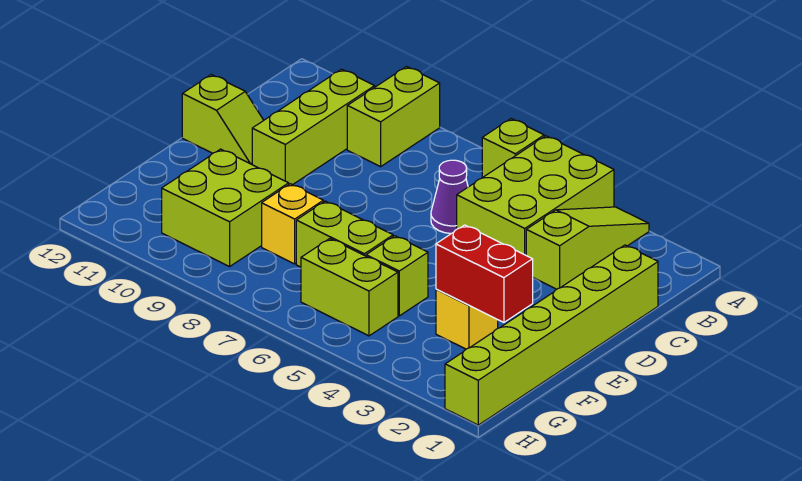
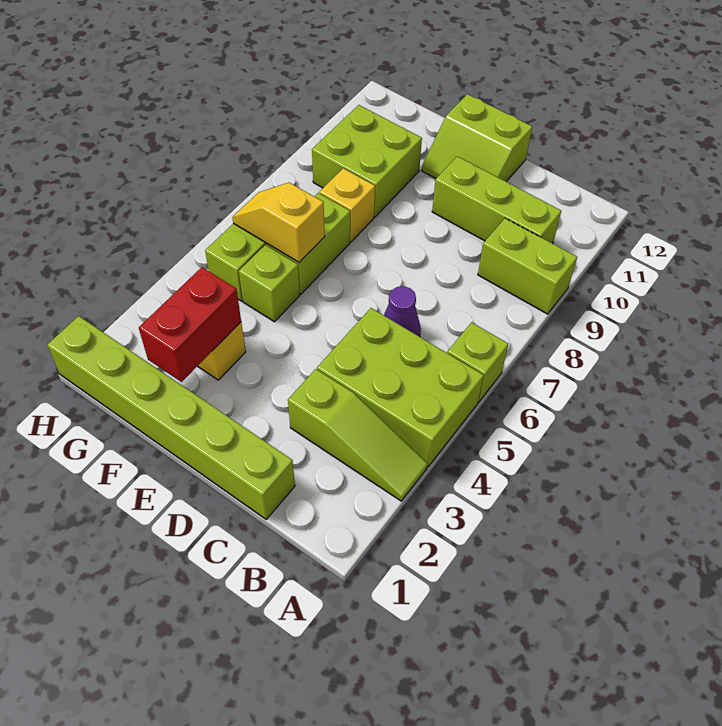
lime slope D11:D12 level 1 top 12 -> lime slope D11:E12 level 1 top 12
none -> yellow slope F6:G6 level 2 top F

